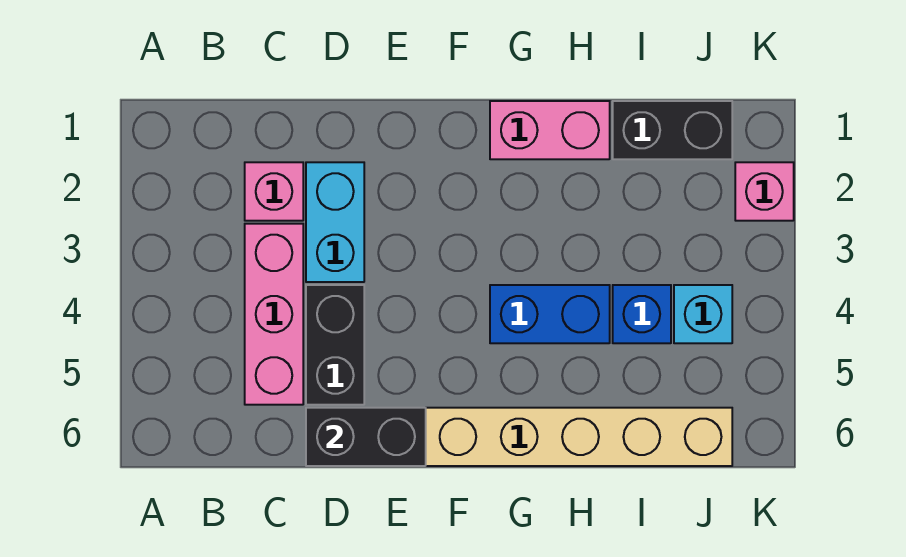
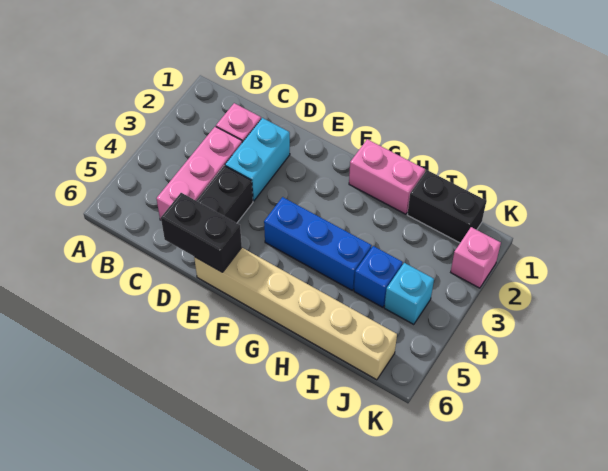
blue brick G4:H4 level 1 -> blue brick F4:H4 level 1

